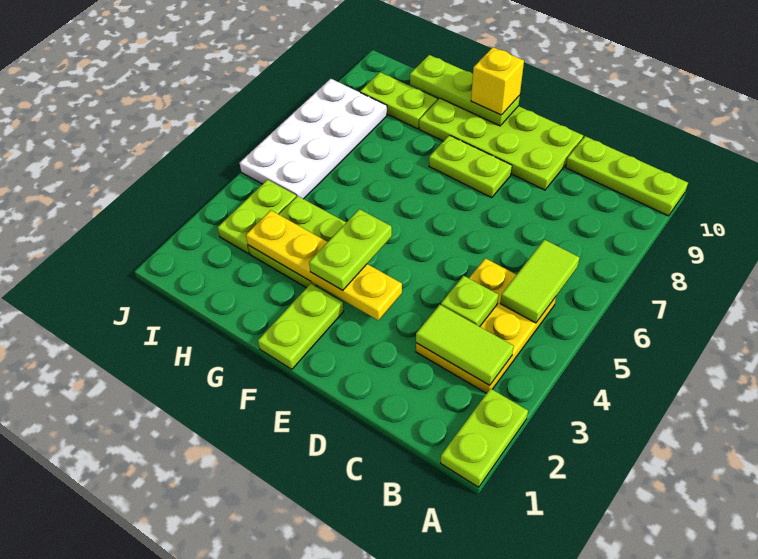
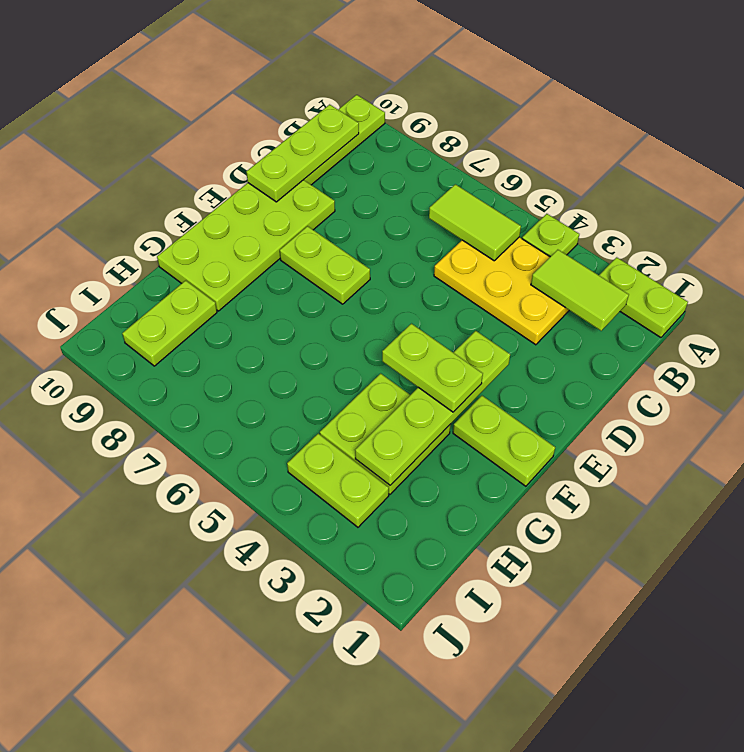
lime tile B3:C3 level 2 -> lime tile B2:B3 level 2
lime plate C4 level 2 -> lime plate A4 level 1
yellow plate E3:H3 level 2 -> lime plate E3:H3 level 2
lime plate E8:F8 level 1 -> lime plate E7:E8 level 1
lime plate F10:H10 level 2 -> lime plate B10:D10 level 2
yellow brick F10 level 3 -> none
white plate I5:J8 level 1 -> none

